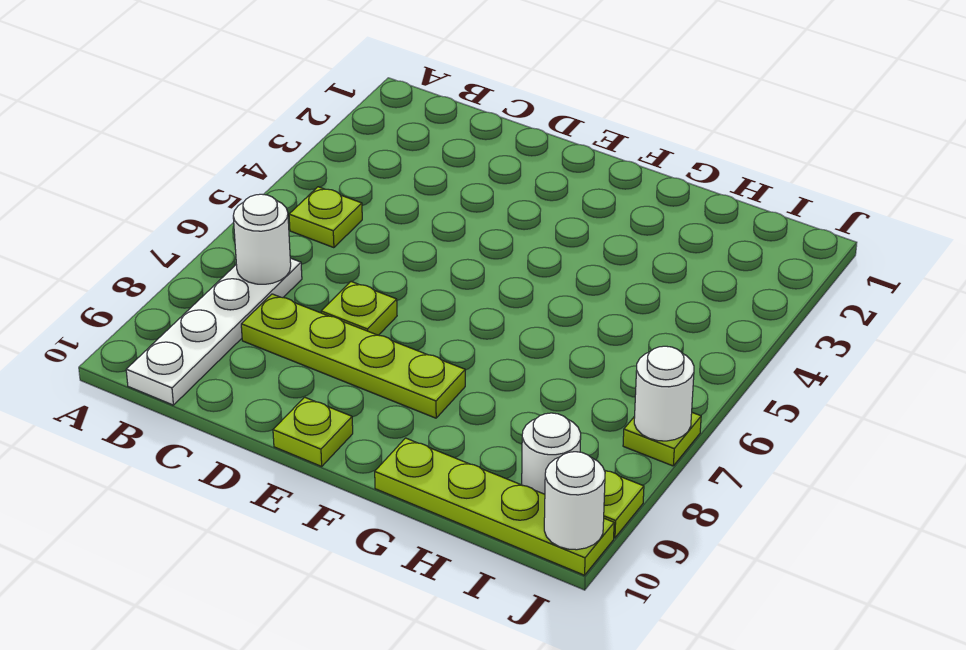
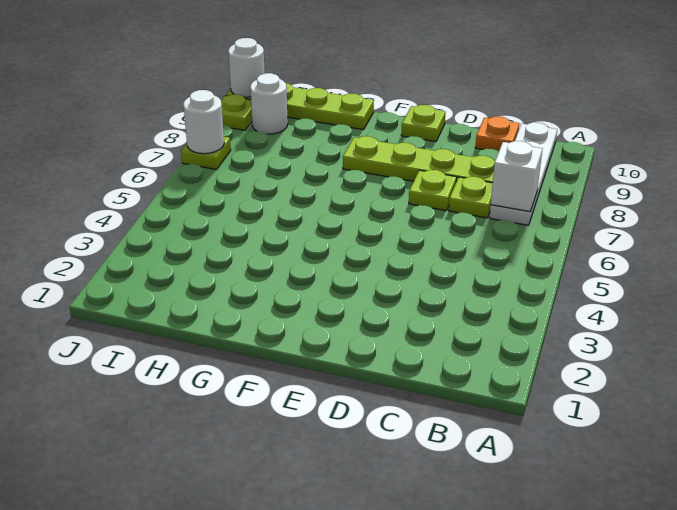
lime plate B5 level 1 -> lime plate C7 level 1
white round brick B7 level 2 -> white brick B7 level 2
none -> orange plate C10 level 1

